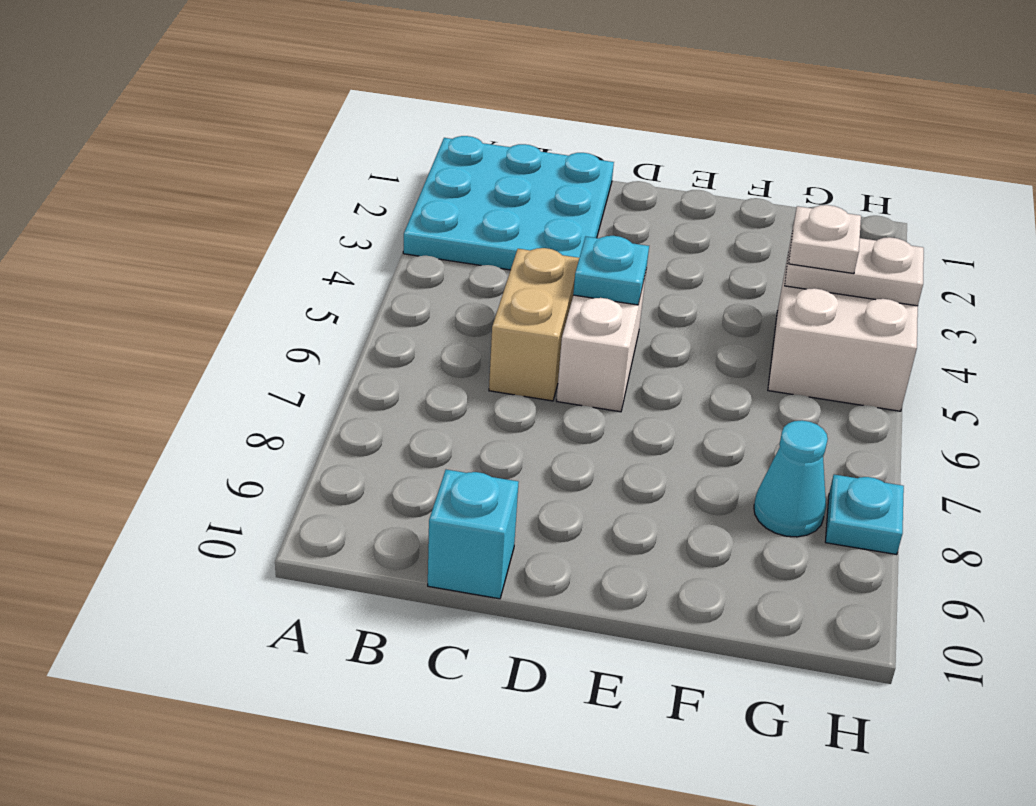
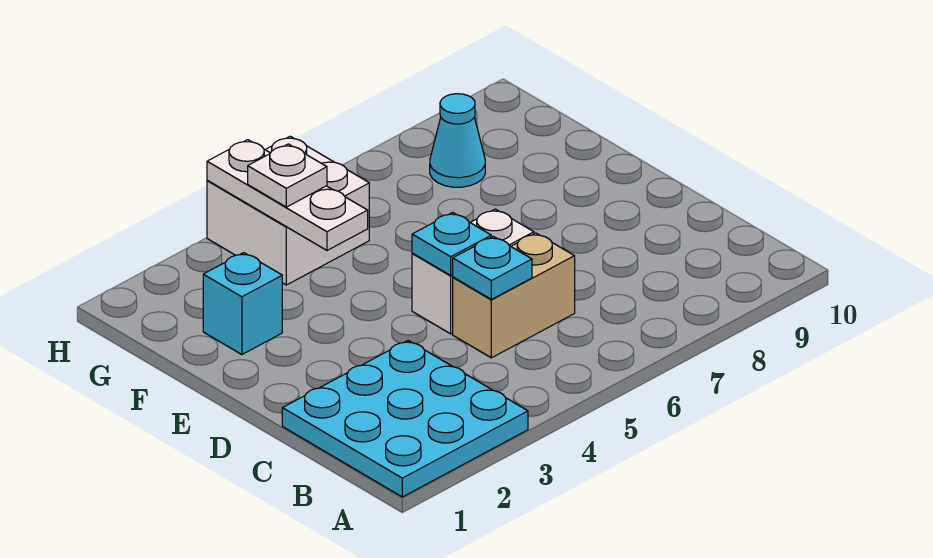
cyan brick C10 level 1 -> cyan brick F2 level 1
white plate G4:H4 level 2 -> white plate F4:H4 level 2
cyan plate H8 level 1 -> cyan plate C5 level 2

